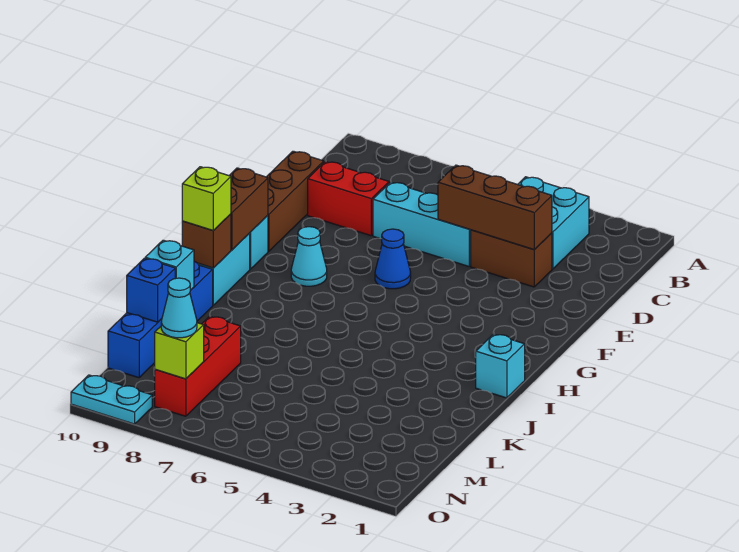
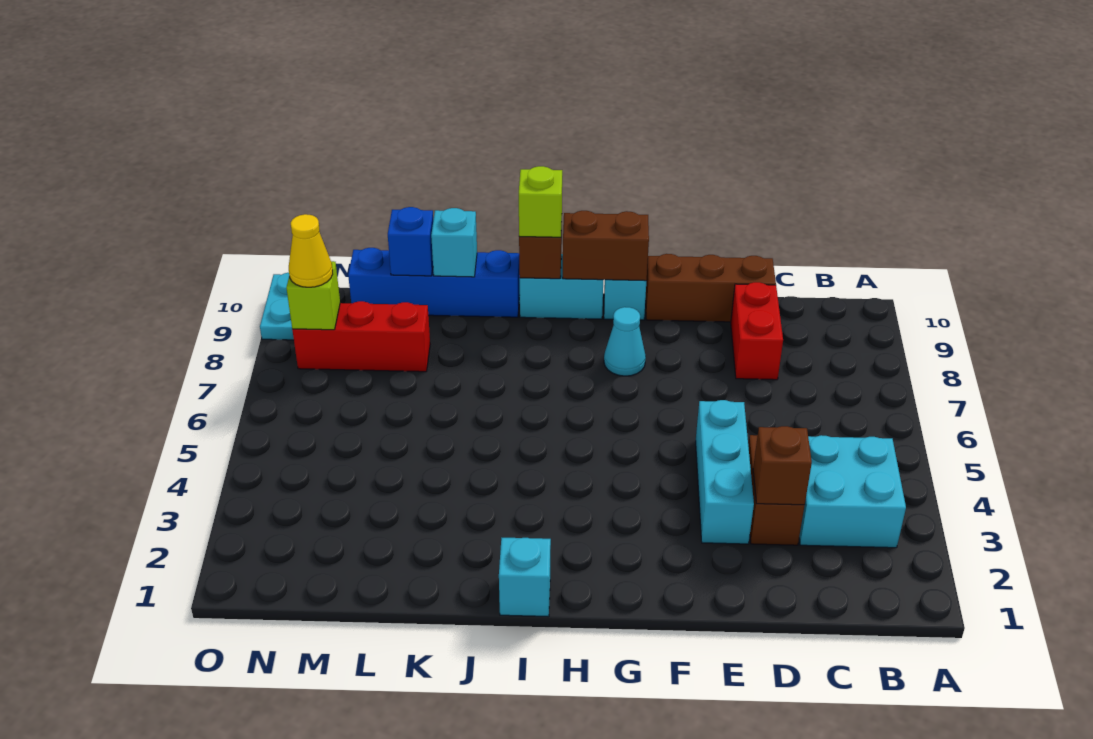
brown brick D3:D5 level 2 -> brown brick D3 level 2
cyan brick D5:D7 level 1 -> cyan brick E3:E5 level 1
blue cone F6 level 1 -> none
cyan cone N8 level 3 -> yellow cone N8 level 3

